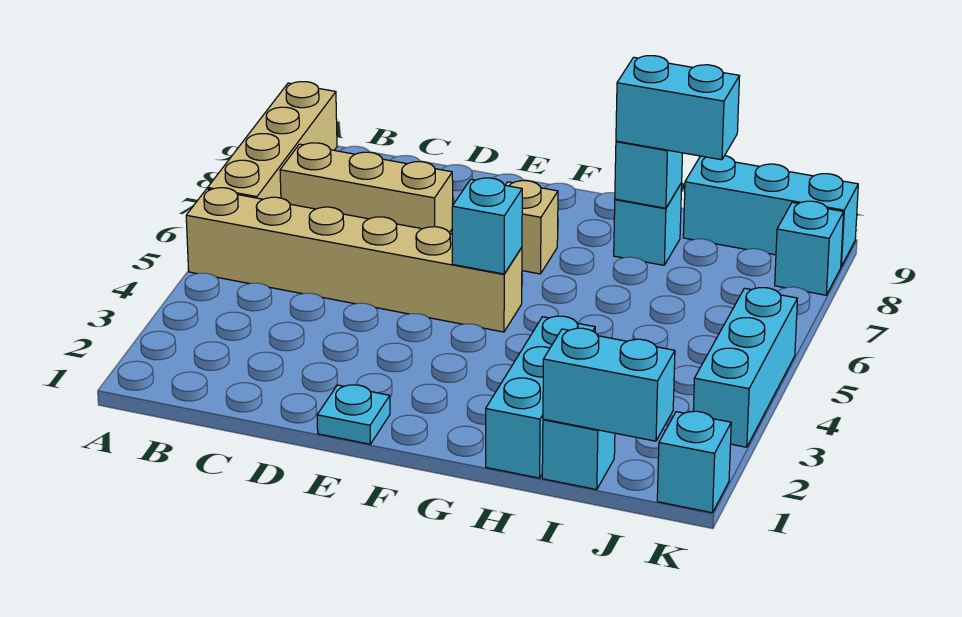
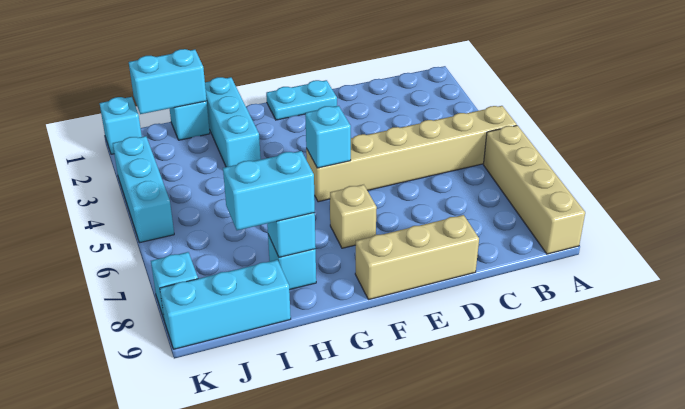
tan brick B7:D7 level 1 -> tan brick D9:F9 level 1
cyan plate E1 level 1 -> cyan plate E1:F1 level 1

